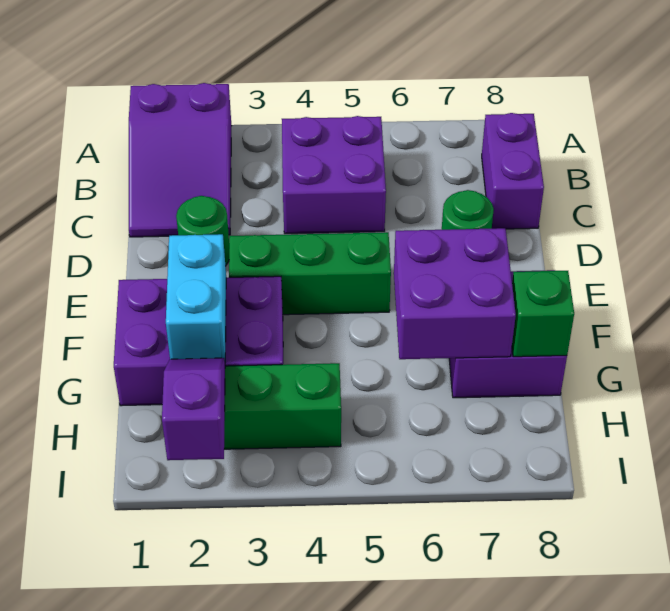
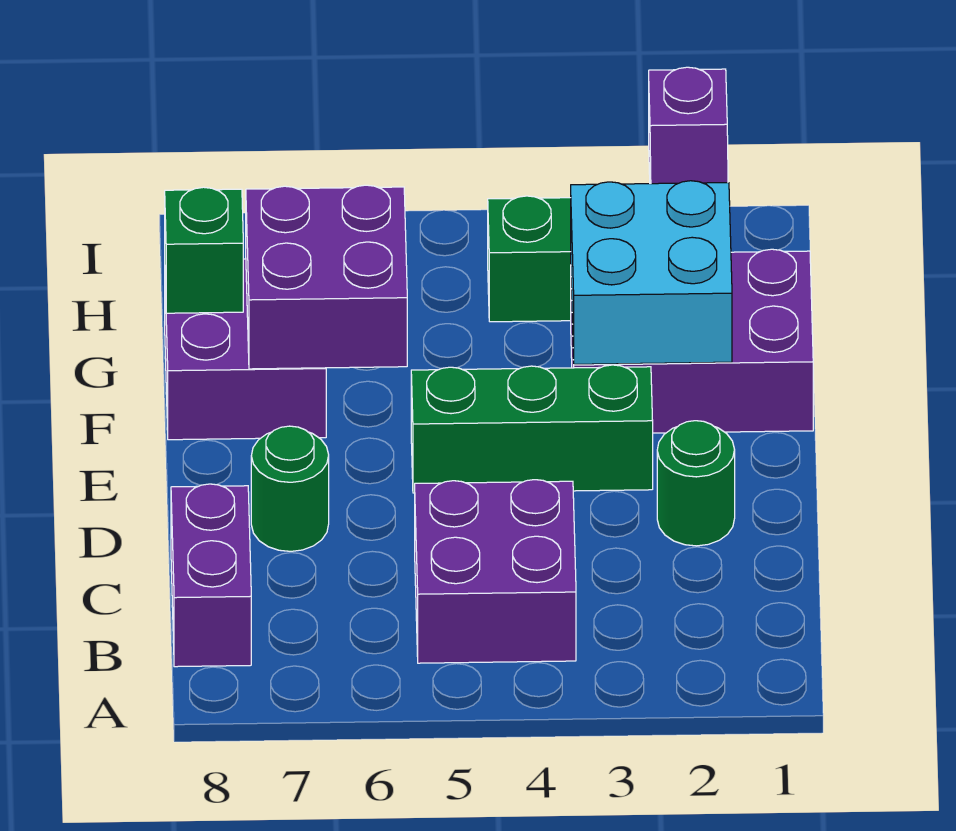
purple slope A1:C2 level 1 top A -> none
cyan brick F2:G2 level 2 -> cyan brick F2:G3 level 2

